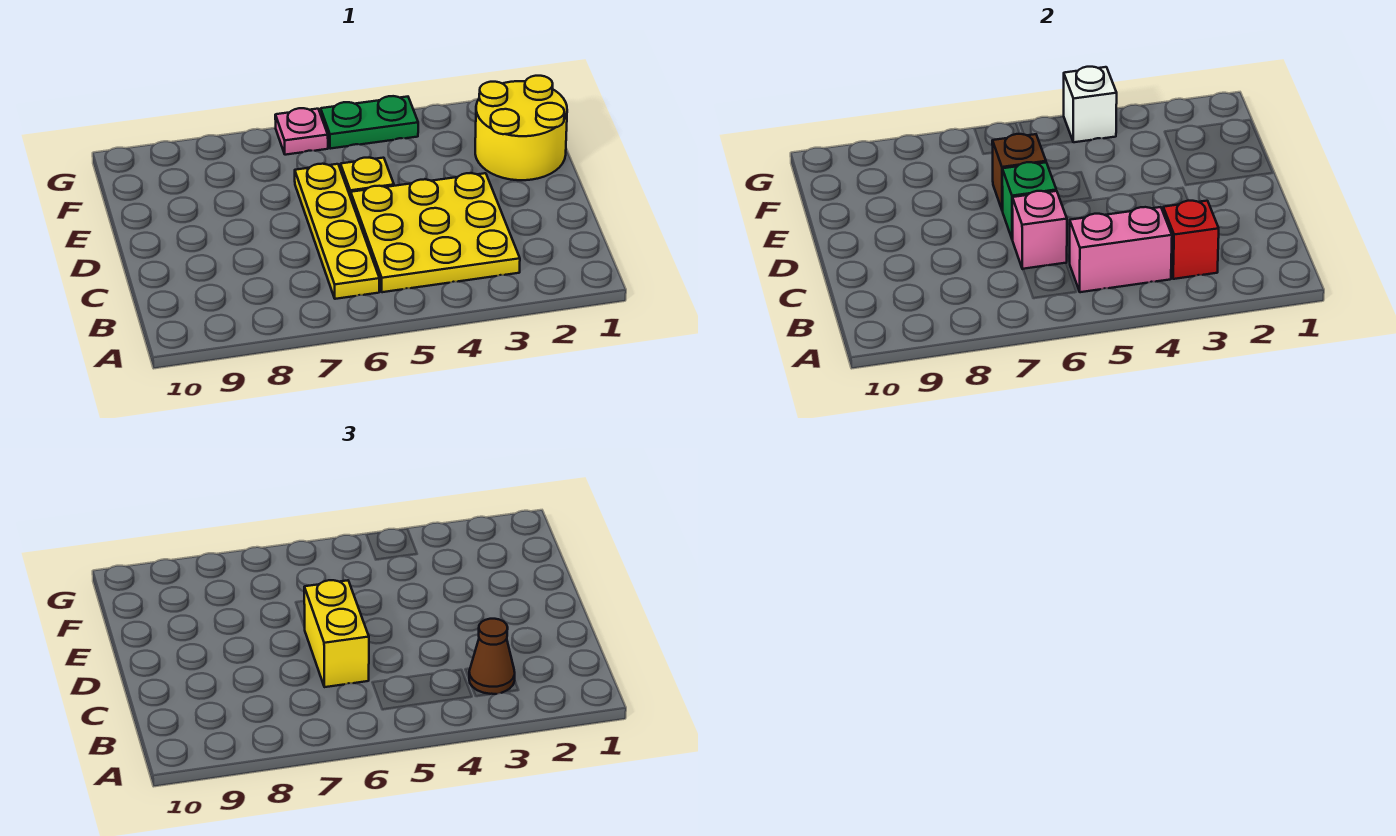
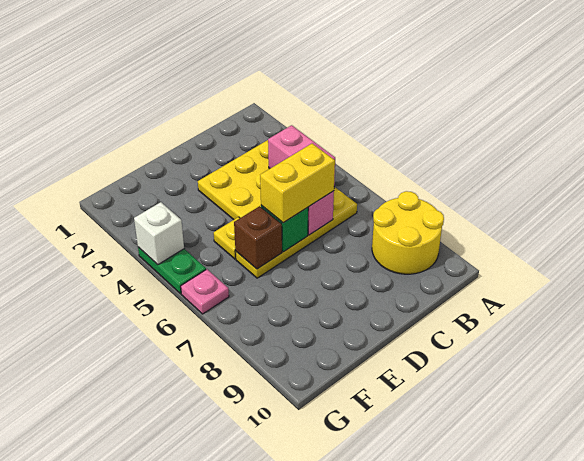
red brick B3 level 2 -> none
brown cone B3 level 3 -> none
yellow round brick E1:F2 level 1 -> yellow round brick A8:B9 level 1

